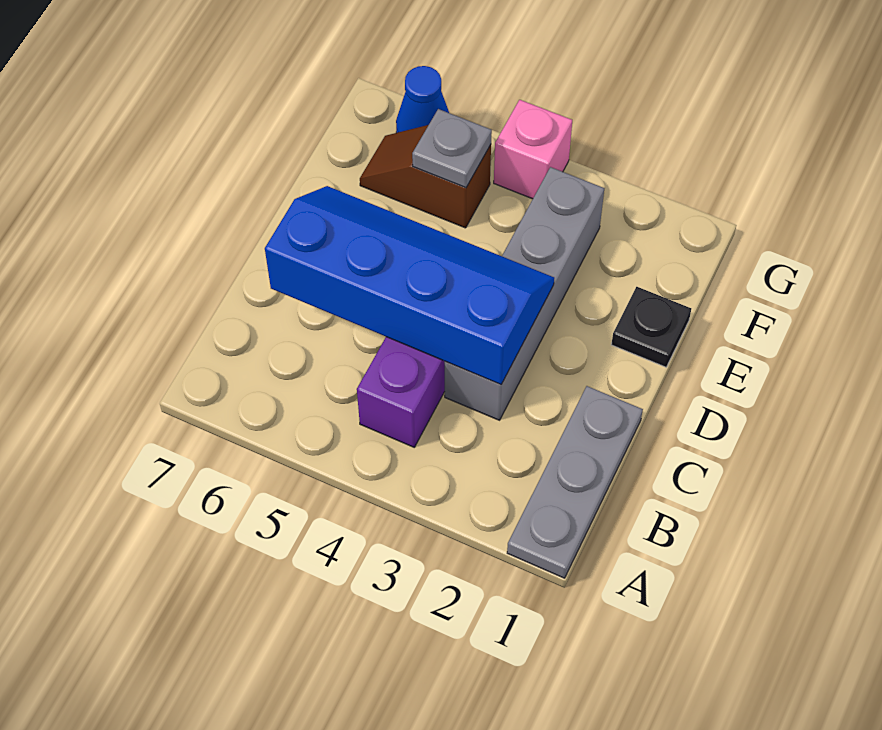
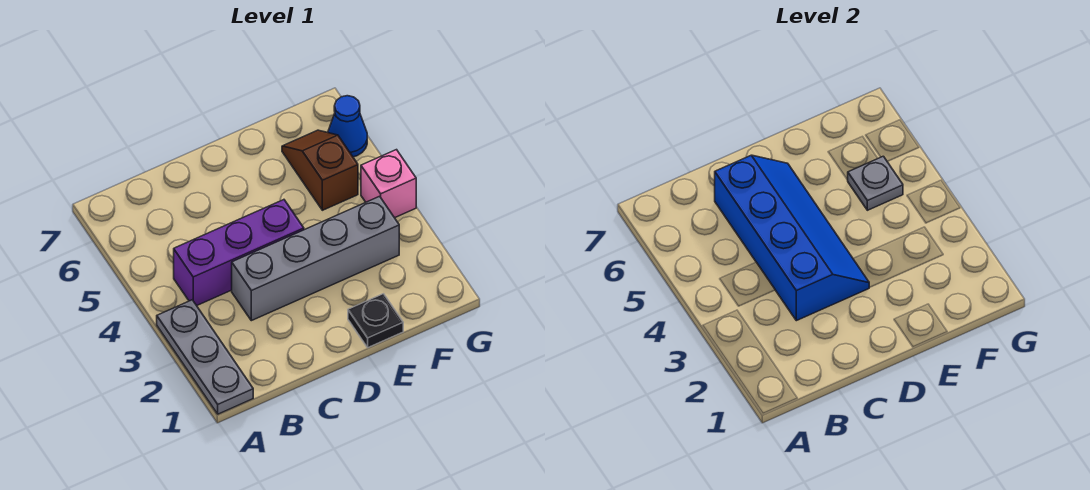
grey plate A1:C1 level 1 -> grey plate A1:A3 level 1

